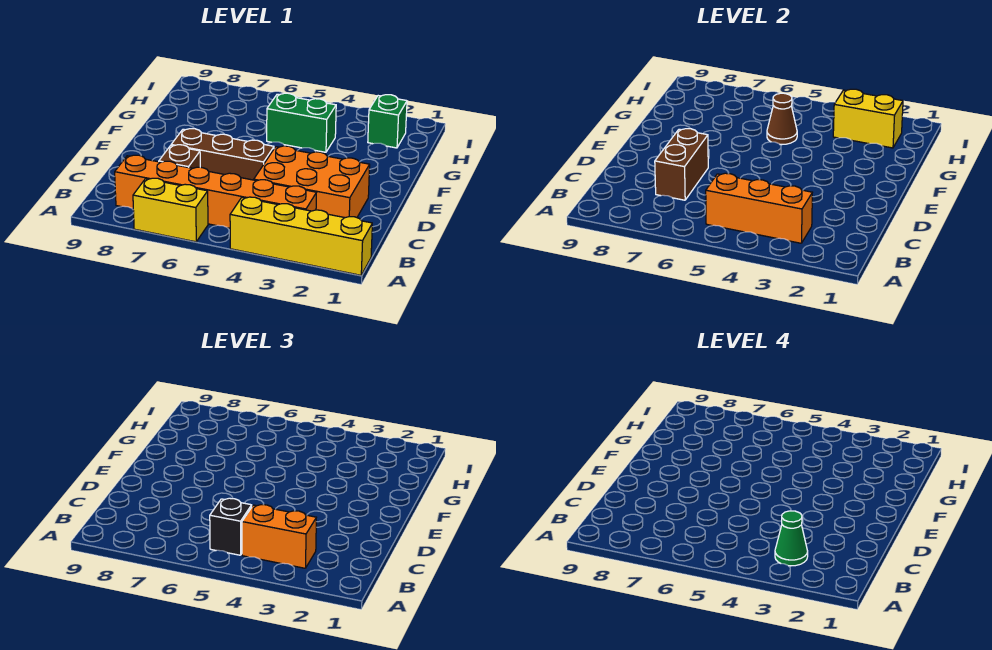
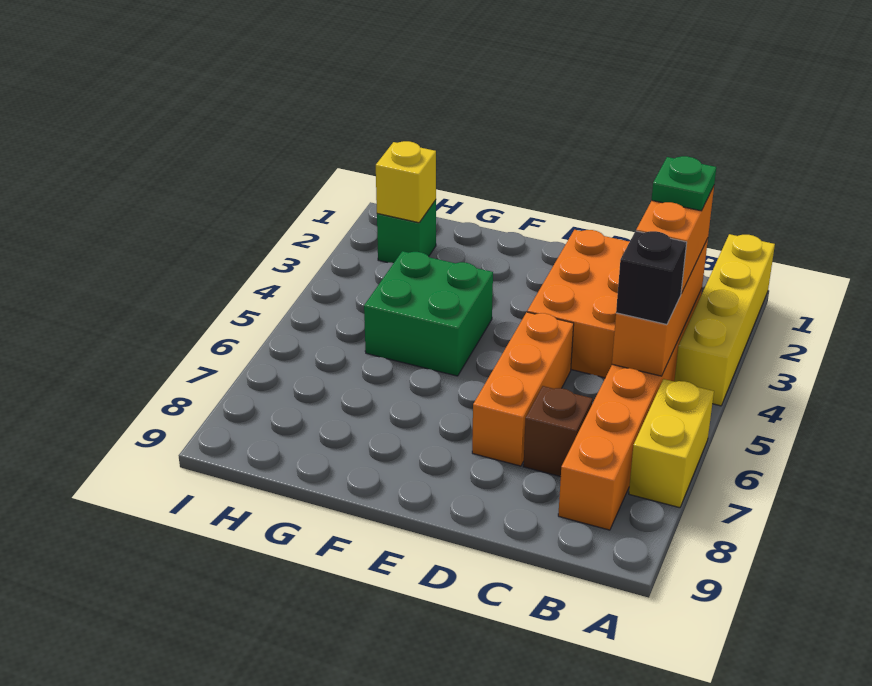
green cone B3 level 4 -> green plate B3 level 4
brown brick C7:D7 level 2 -> none
brown brick D5:D7 level 1 -> orange brick D5:D7 level 1
green brick G4:G5 level 1 -> green brick F4:G5 level 1
brown cone G5 level 2 -> none
yellow brick H2:H3 level 2 -> yellow brick H2 level 2

